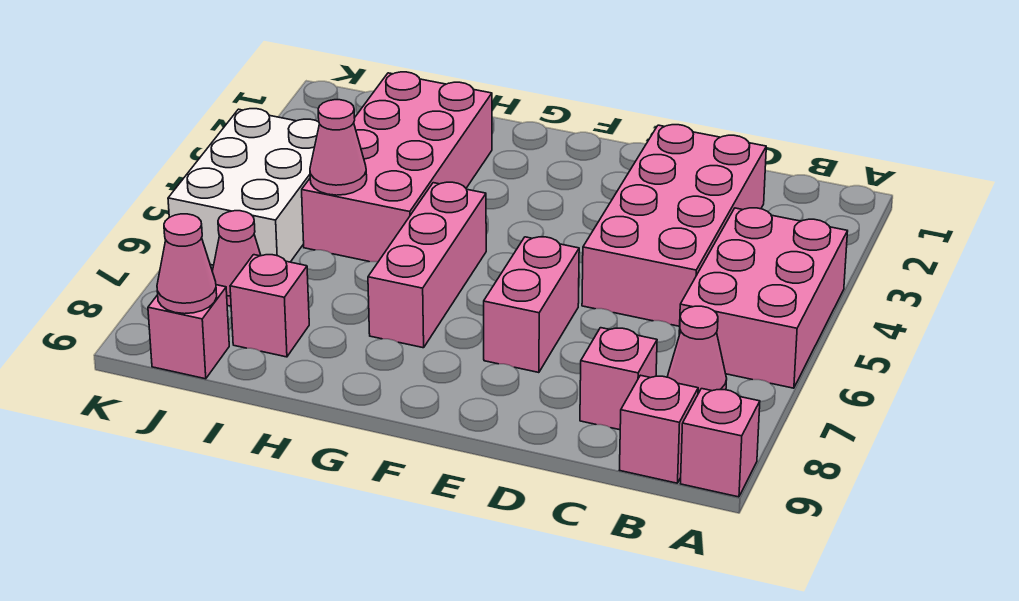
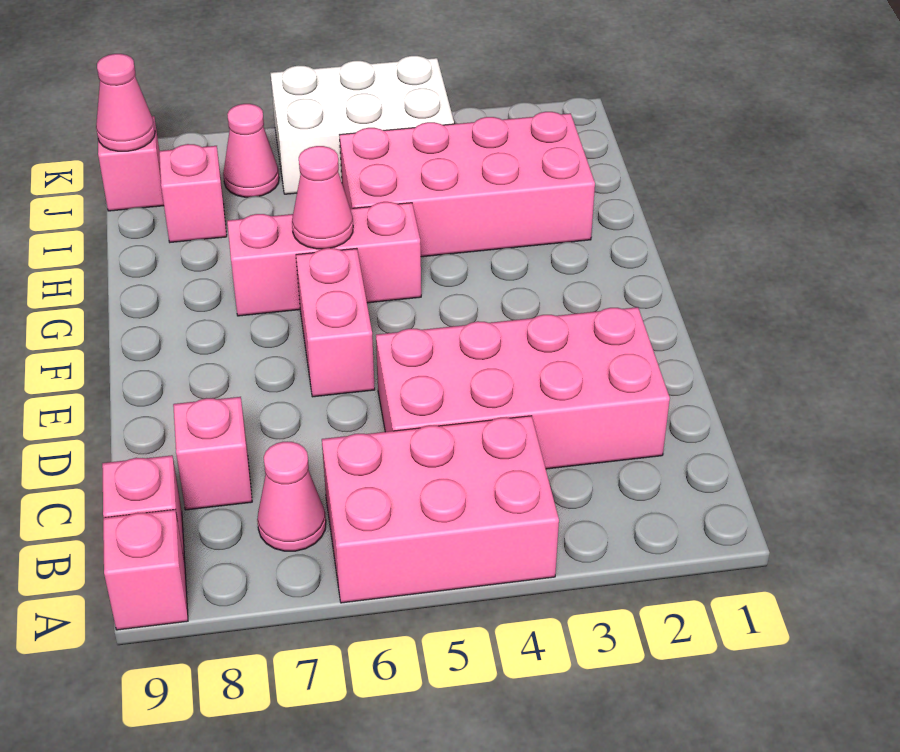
pink brick E6:E7 level 1 -> pink brick E6:F6 level 1
pink cone I5 level 2 -> pink cone G6 level 2

